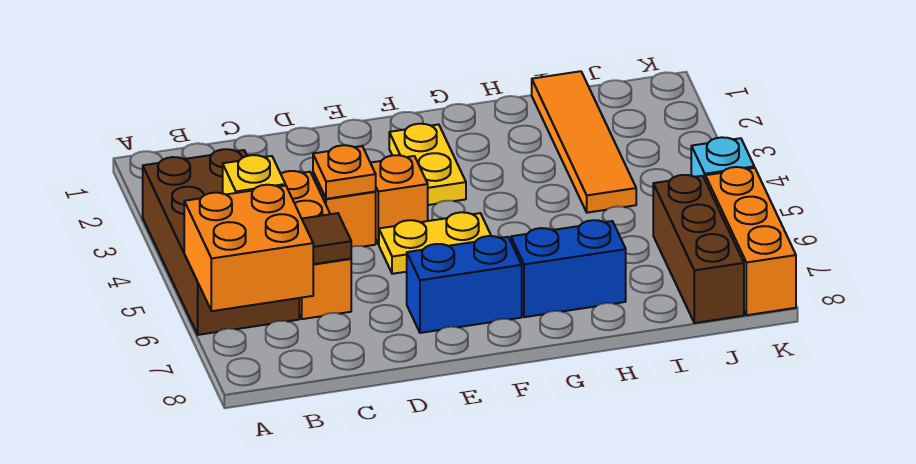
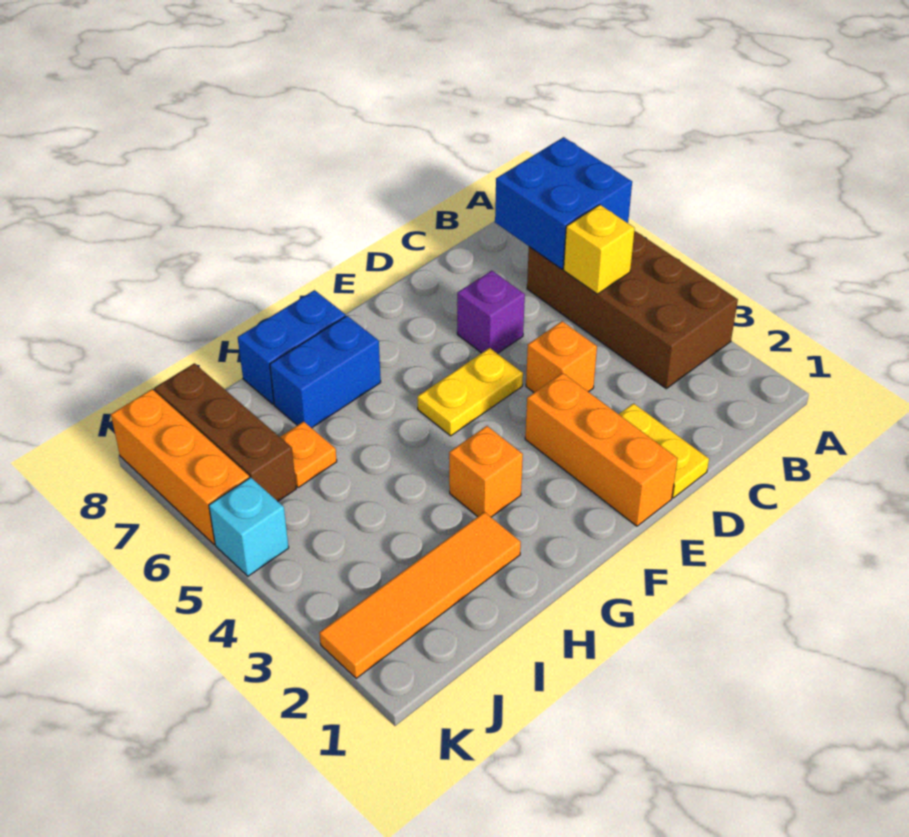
orange brick A6:B7 level 2 -> blue brick A6:B7 level 2
orange brick C4:C6 level 1 -> orange brick E1:E3 level 1
brown tile C6 level 2 -> none
orange plate D4 level 2 -> orange plate I6 level 1
none -> purple brick D6 level 1
orange brick E4 level 1 -> orange brick G3 level 1
blue brick E7:F7 level 1 -> blue brick G8:H8 level 1
yellow plate F2:F3 level 1 -> yellow plate D1:D2 level 1
orange tile I1:I4 level 1 -> orange tile H2:K2 level 1

